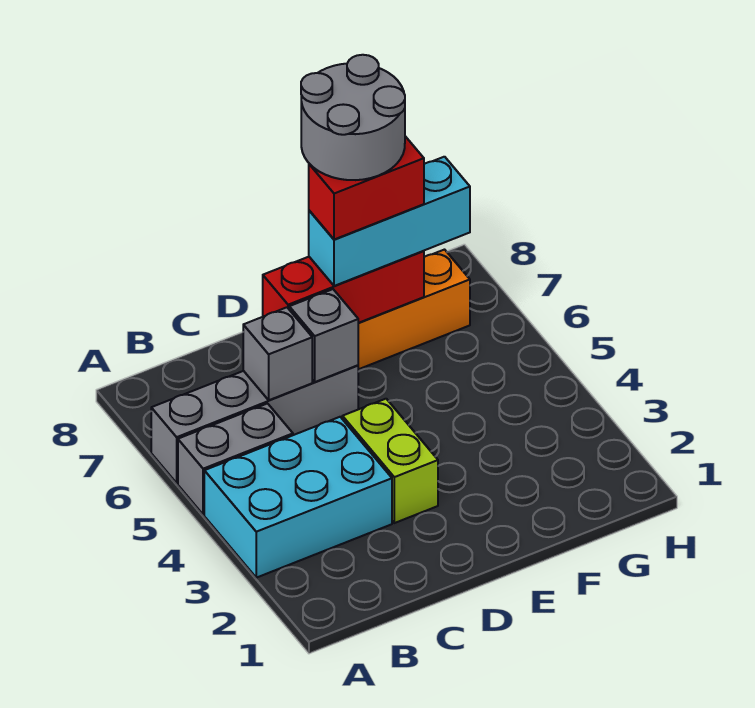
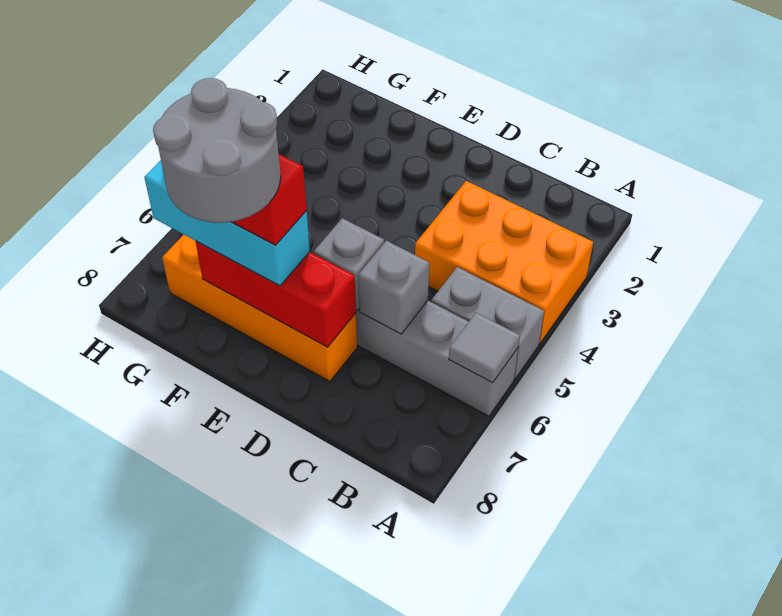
cyan brick A3:C4 level 1 -> orange brick A3:C4 level 1
none -> grey tile A6 level 2
lime brick D3:D4 level 1 -> none

